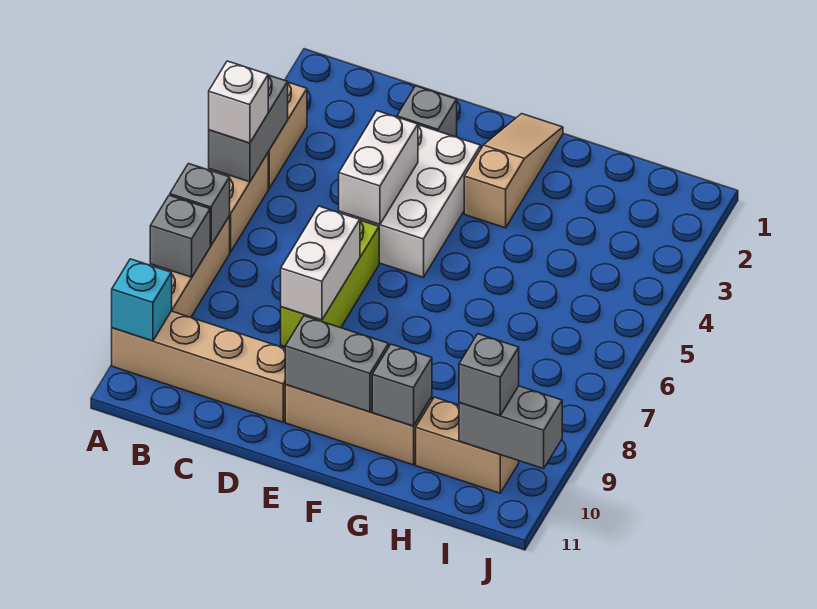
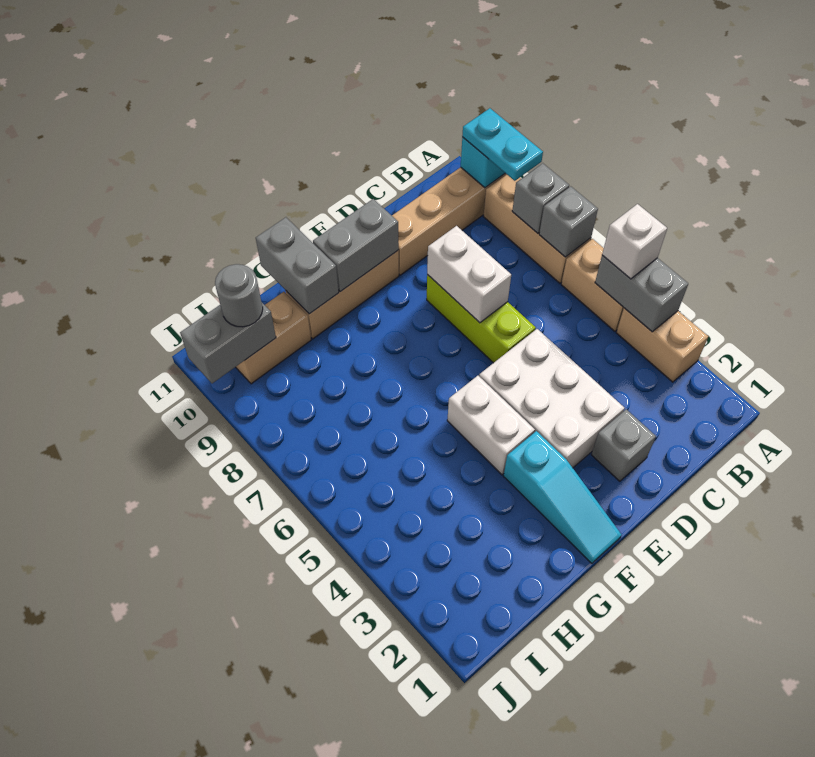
none -> cyan plate A9:A10 level 3
white brick D4:D5 level 2 -> white brick F4:F5 level 1
tan slope F1:F3 level 1 top 3 -> cyan slope F1:F3 level 1 top 3
grey brick G10 level 2 -> grey brick G10:G11 level 2
grey brick I10 level 3 -> grey round brick I10 level 3

